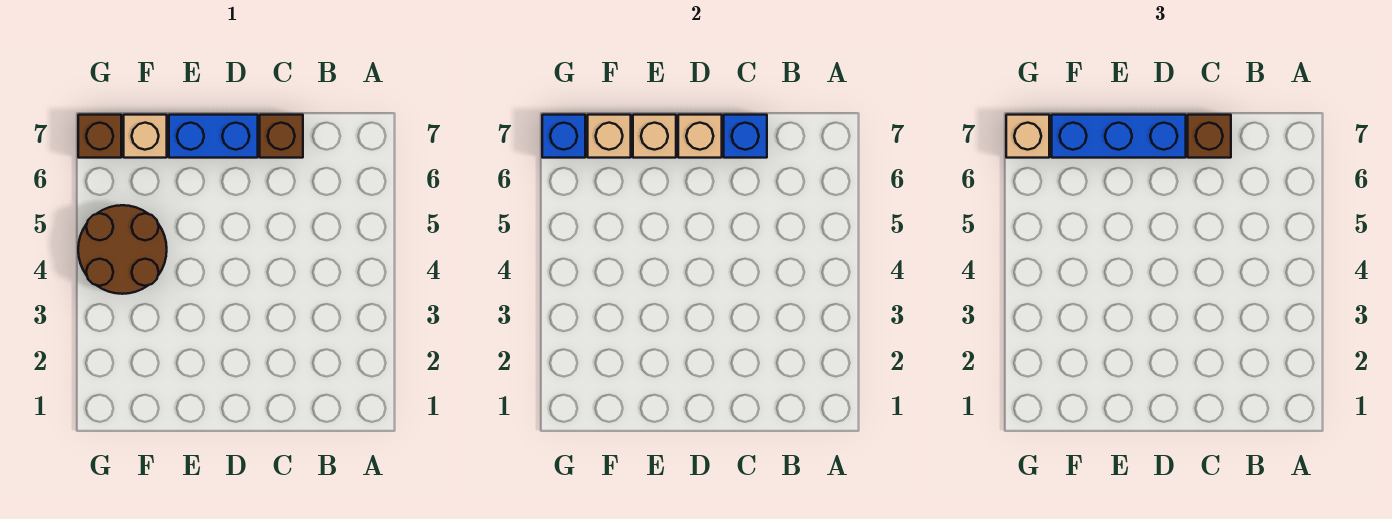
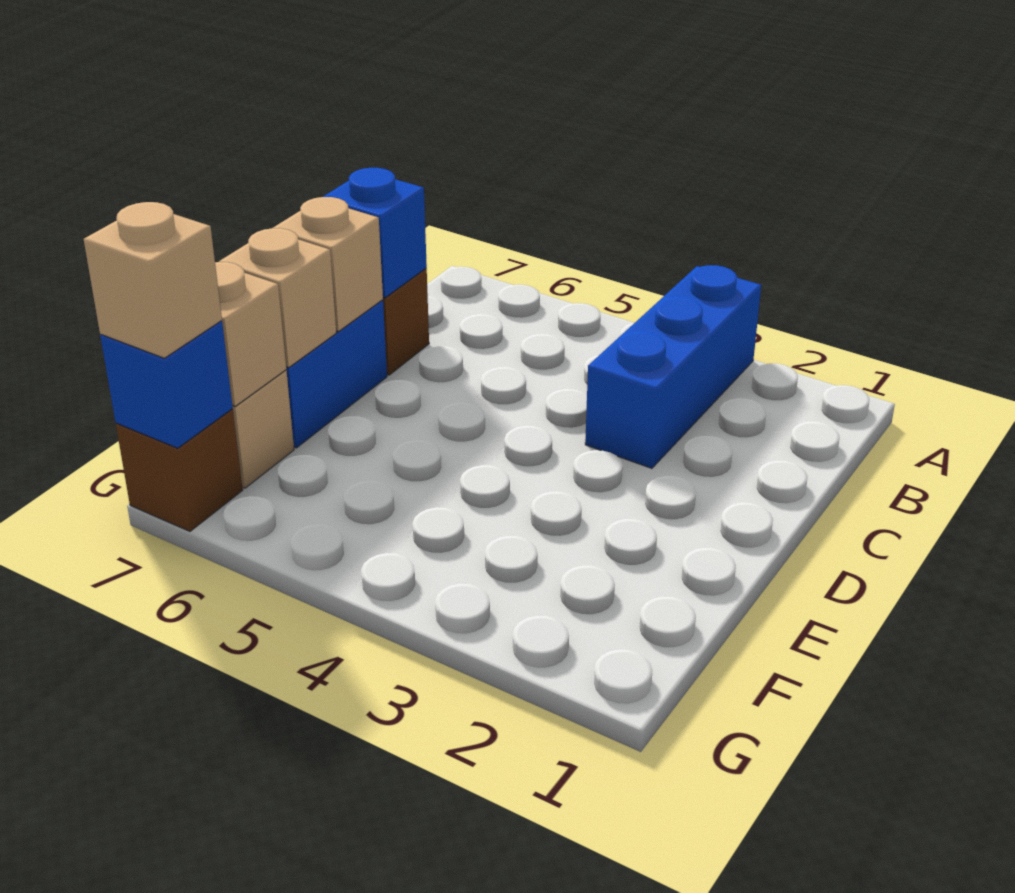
brown brick C7 level 3 -> none
blue brick D7:F7 level 3 -> blue brick A3:C3 level 1
brown round brick F4:G5 level 1 -> none

